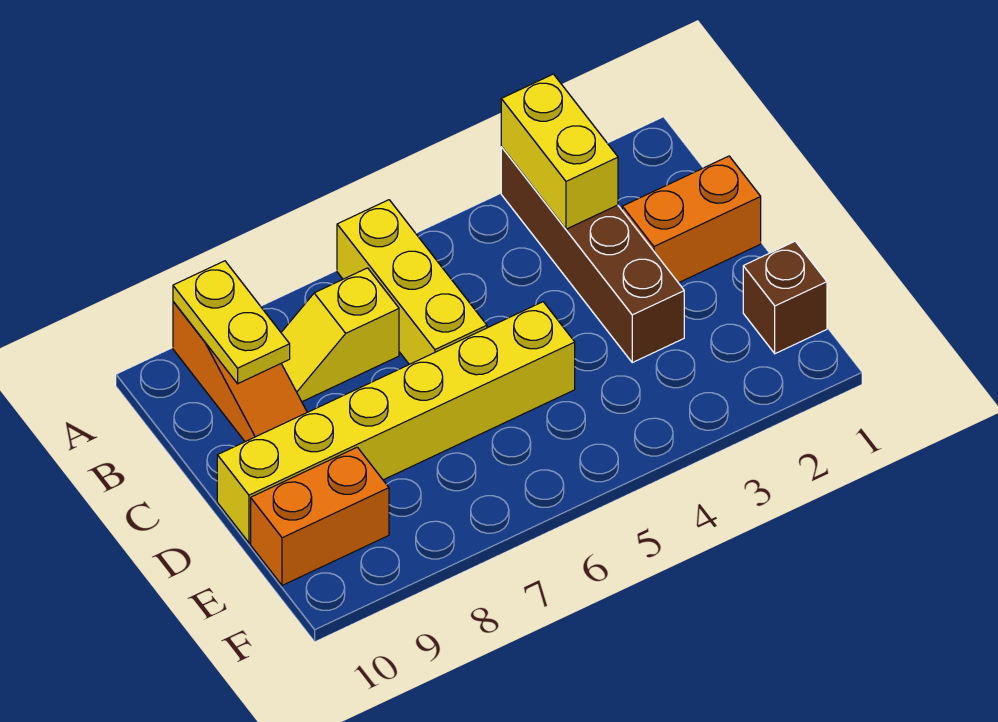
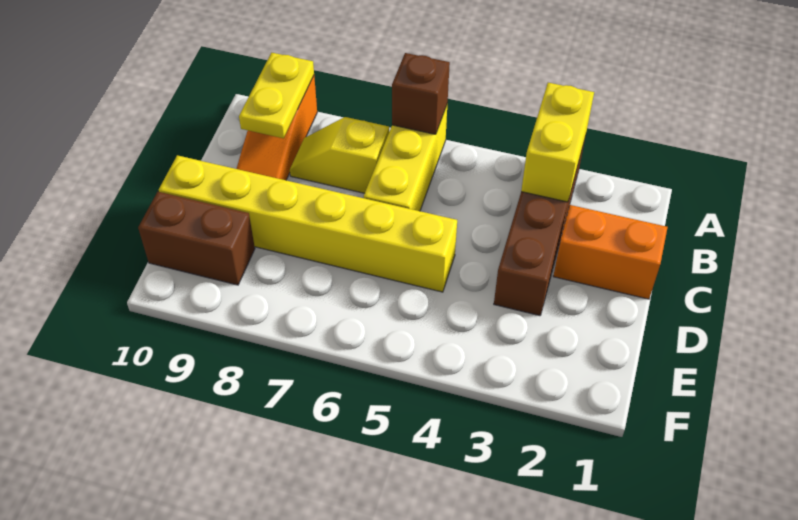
brown brick E1 level 1 -> brown brick A6 level 2
orange brick E9:E10 level 1 -> brown brick E9:E10 level 1

